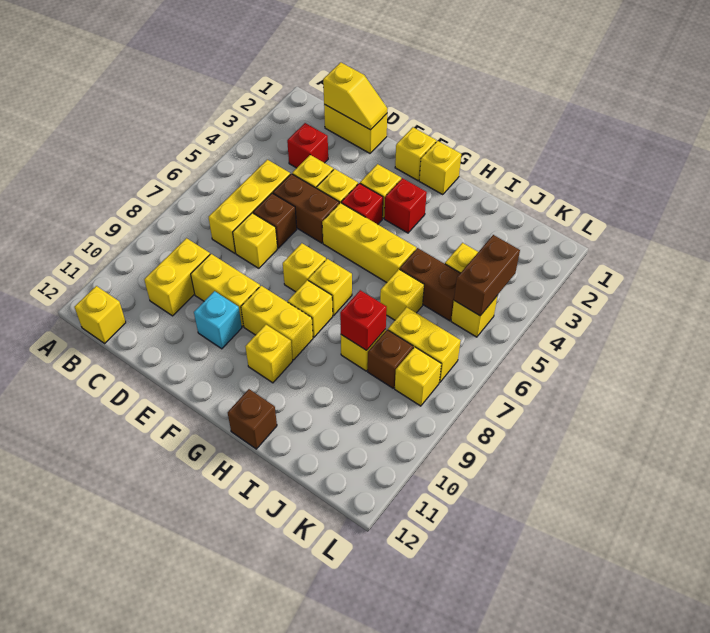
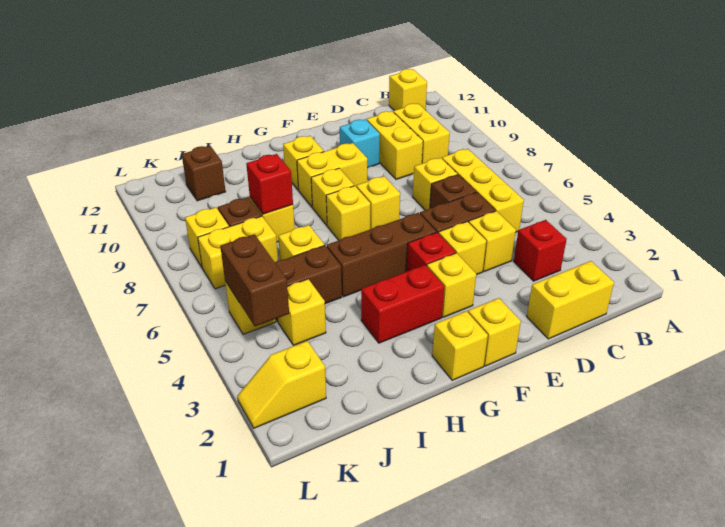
yellow slope C1:D1 level 2 top C -> yellow slope K2:L2 level 1 top K
yellow brick D9:E9 level 1 -> yellow brick D9:D10 level 1
yellow brick F5:H5 level 1 -> brown brick F5:H5 level 1
red brick G3 level 1 -> red brick G3:H3 level 1
brown brick H12 level 1 -> brown brick J11 level 1

